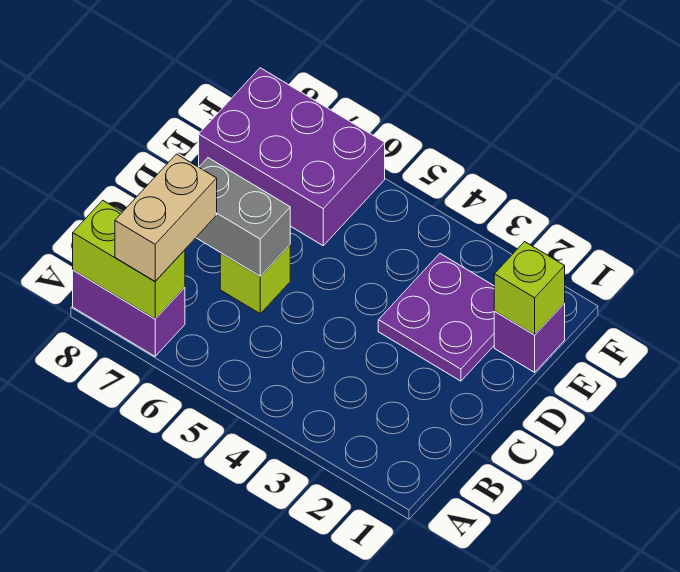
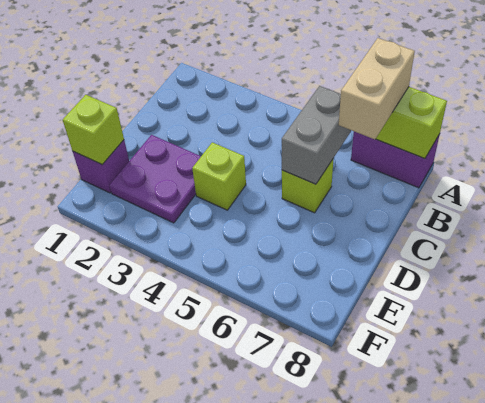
grey brick C6:C7 level 2 -> grey brick B6:C6 level 2
none -> lime brick D4 level 1
purple brick E6:F8 level 1 -> none

